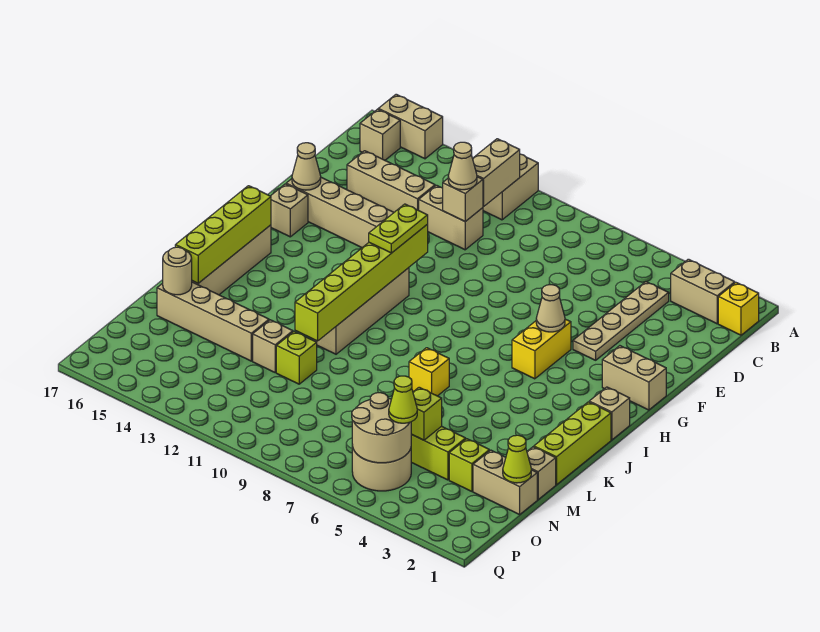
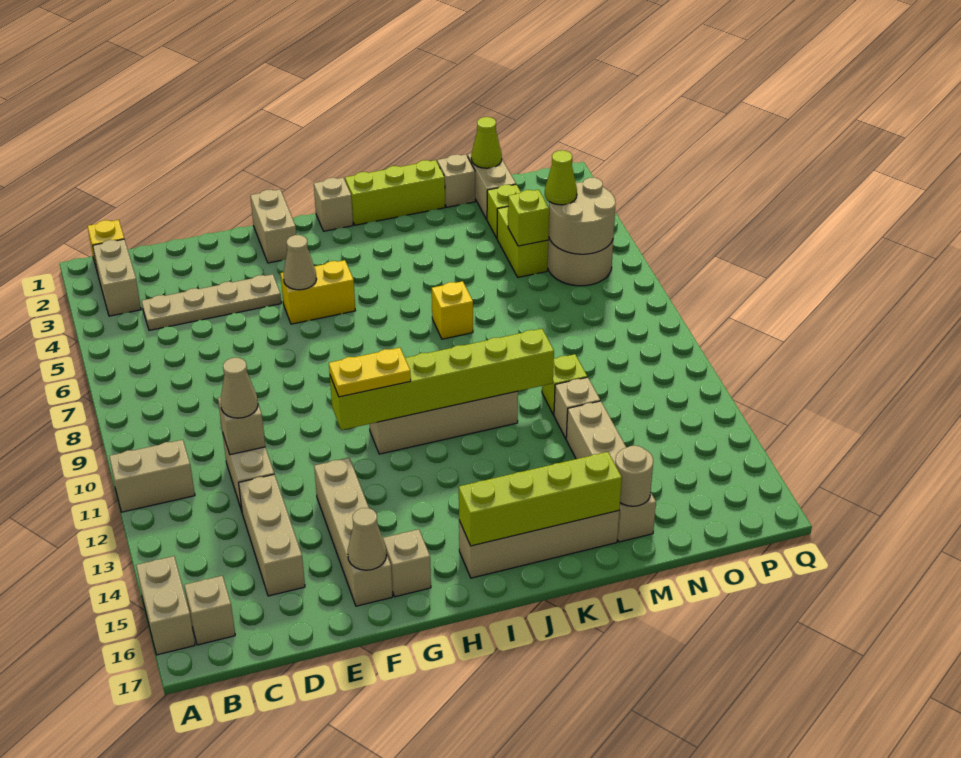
tan brick B11:C11 level 2 -> none
lime plate G11:H11 level 3 -> yellow plate G11:H11 level 3

